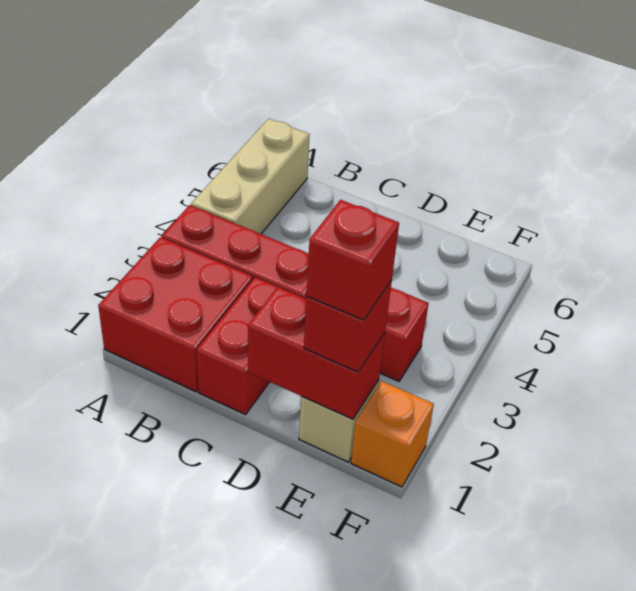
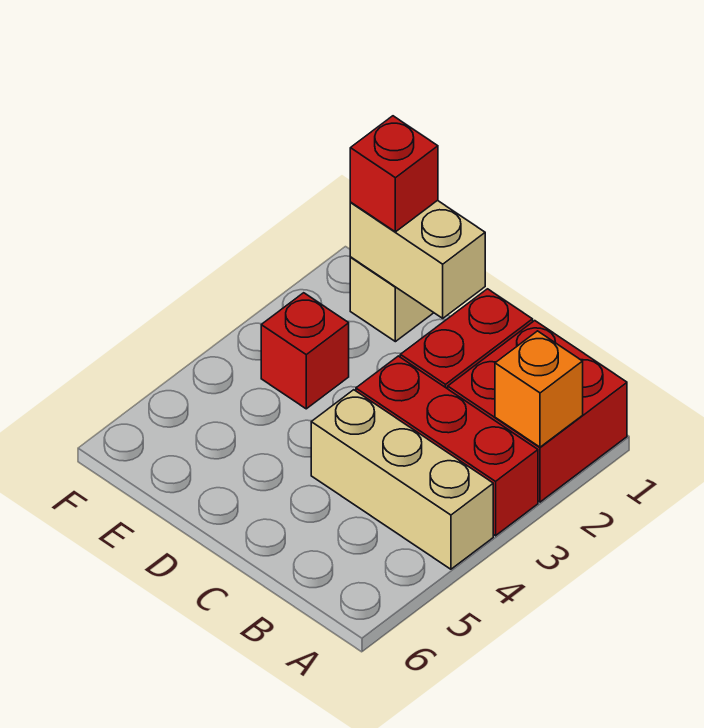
tan brick A4:A6 level 1 -> tan brick A4:C4 level 1
red brick D1:E1 level 2 -> tan brick D1:E1 level 2
red brick E1 level 4 -> none
orange brick F1 level 1 -> orange brick A2 level 2

